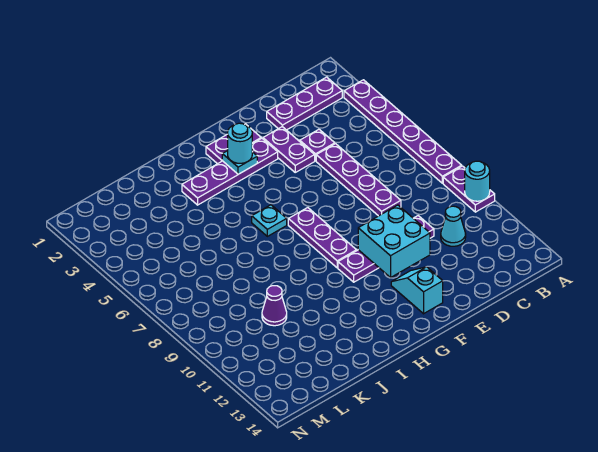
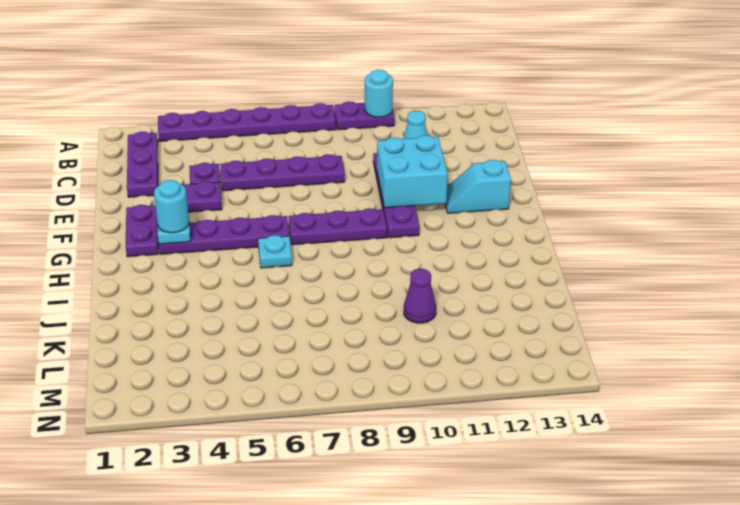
purple plate F3:I3 level 1 -> purple plate G3:G6 level 1

